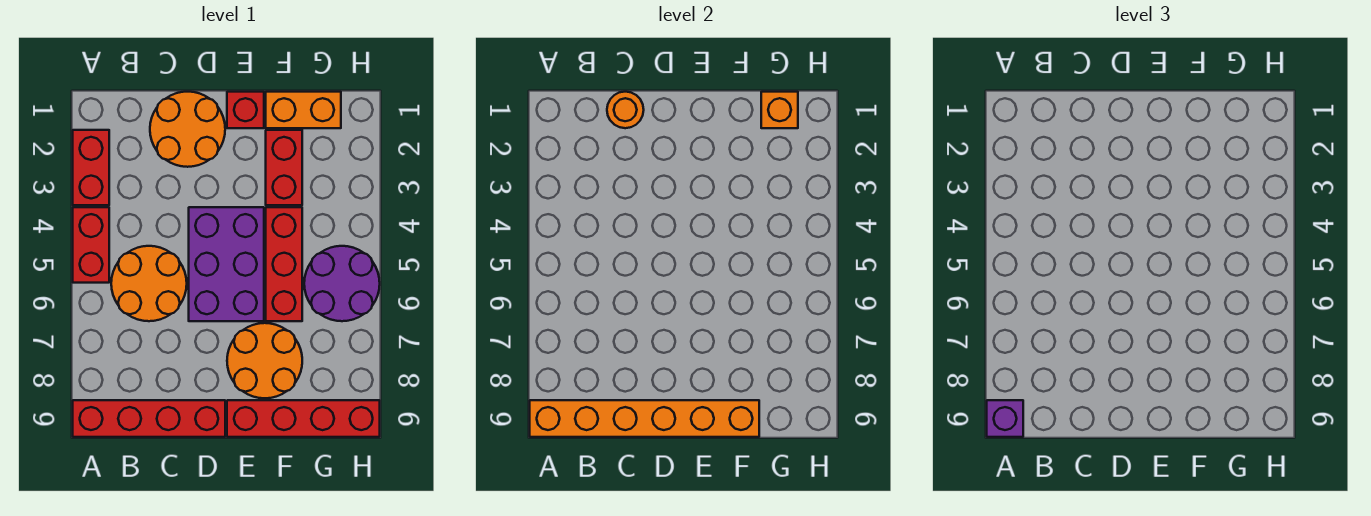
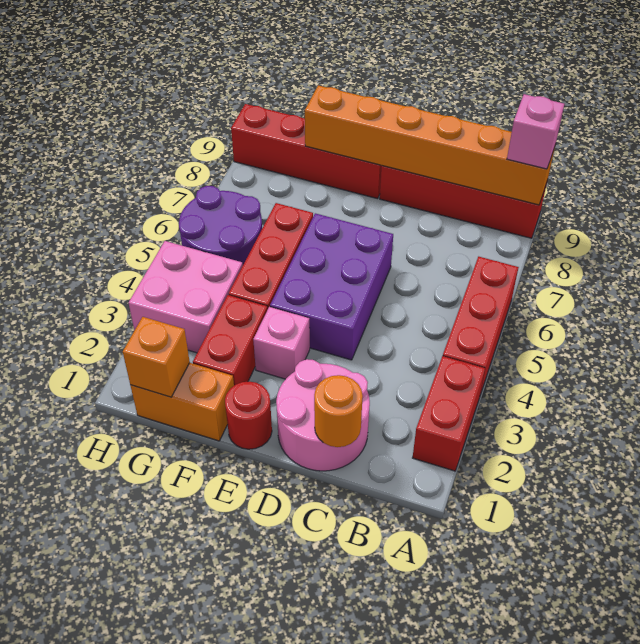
red brick A4:A5 level 1 -> red brick A4:A6 level 1
purple brick A9 level 3 -> pink brick A9 level 3
orange round brick B5:C6 level 1 -> none
orange round brick C1:D2 level 1 -> pink round brick C1:D2 level 1
red brick E1 level 1 -> red round brick E1 level 1
none -> pink brick E3 level 1
orange round brick E7:F8 level 1 -> none
none -> pink brick G3:H4 level 1

